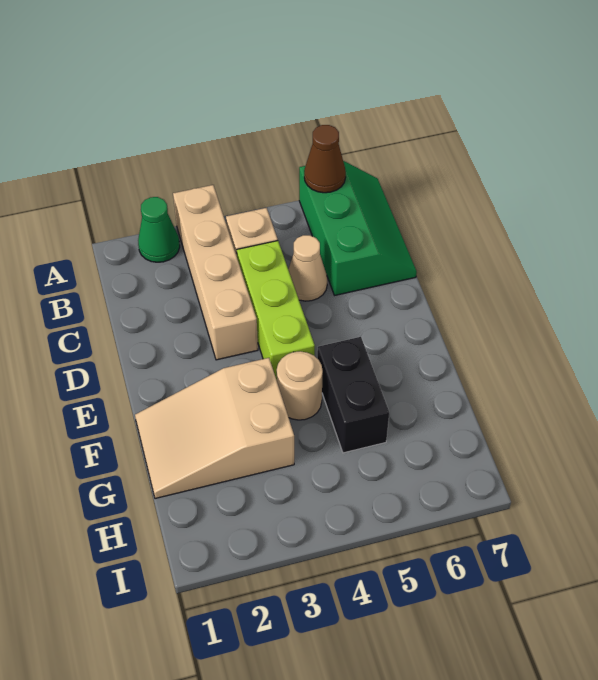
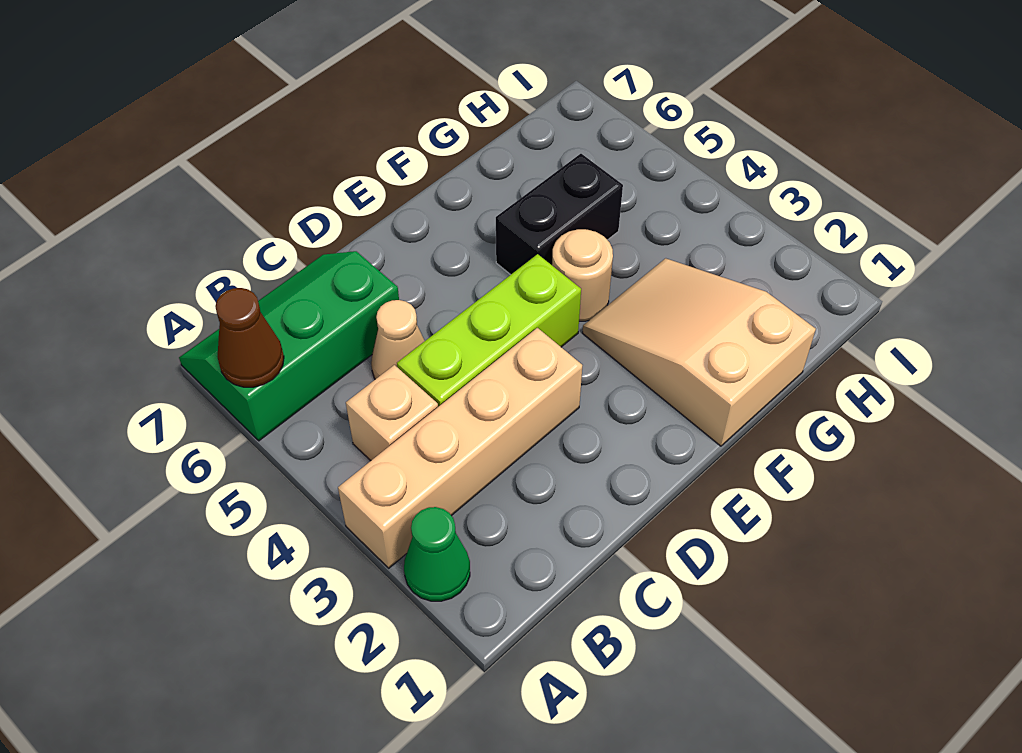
tan slope F1:G3 level 1 top 3 -> tan slope F1:G3 level 1 top 1

